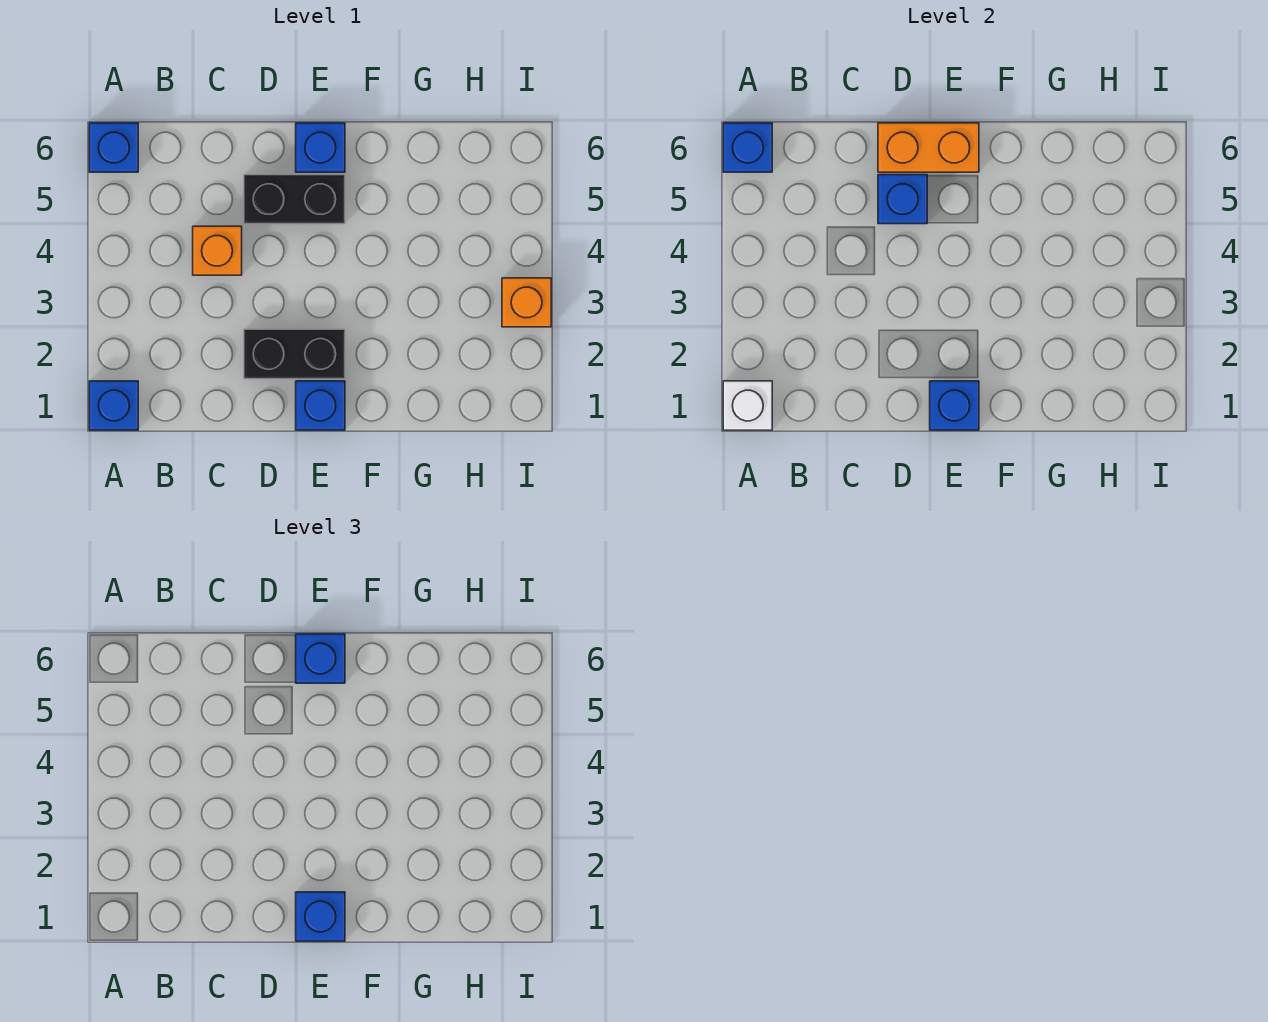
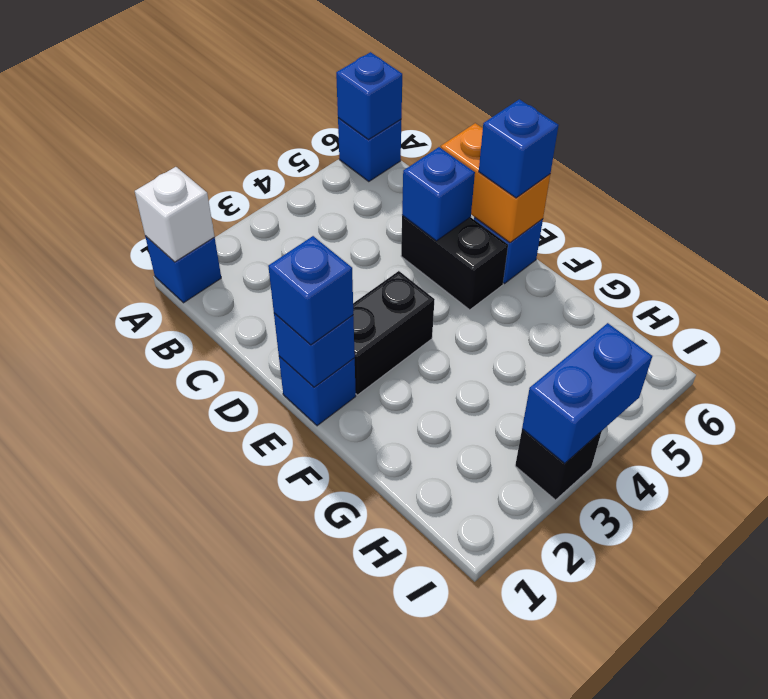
orange brick C4 level 1 -> none
black brick D2:E2 level 1 -> black brick E2:E3 level 1
orange brick I3 level 1 -> black brick I3 level 1
none -> blue brick I3:I4 level 2

